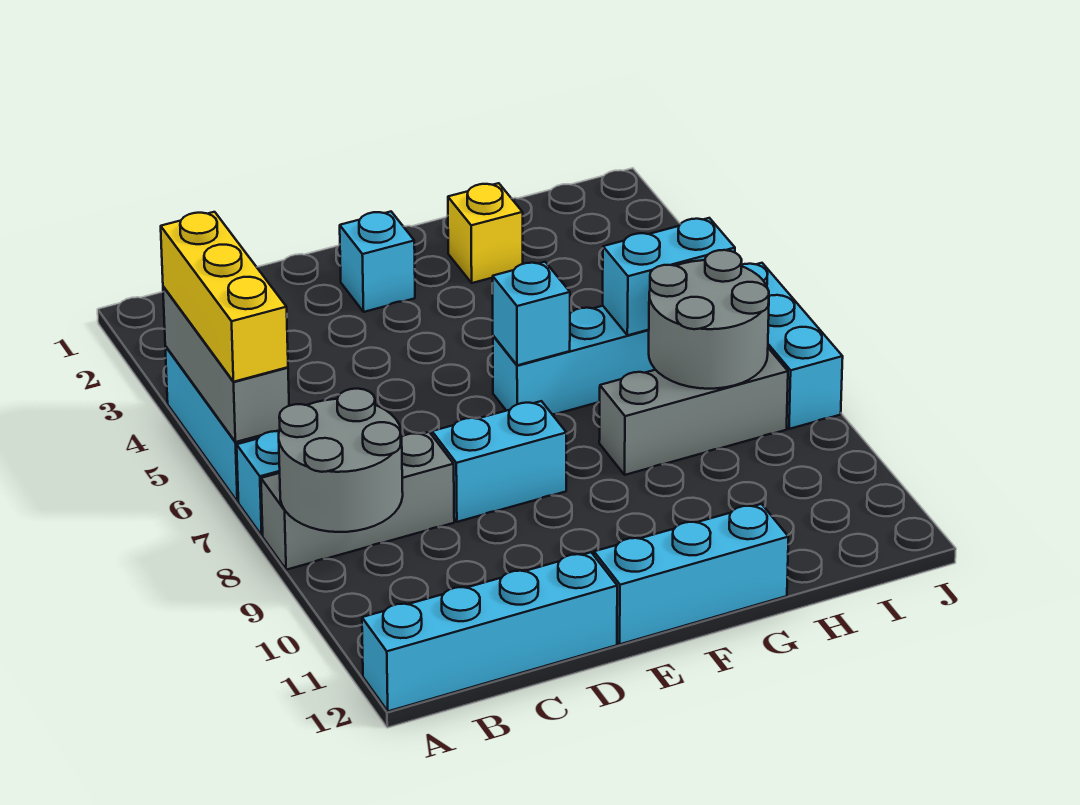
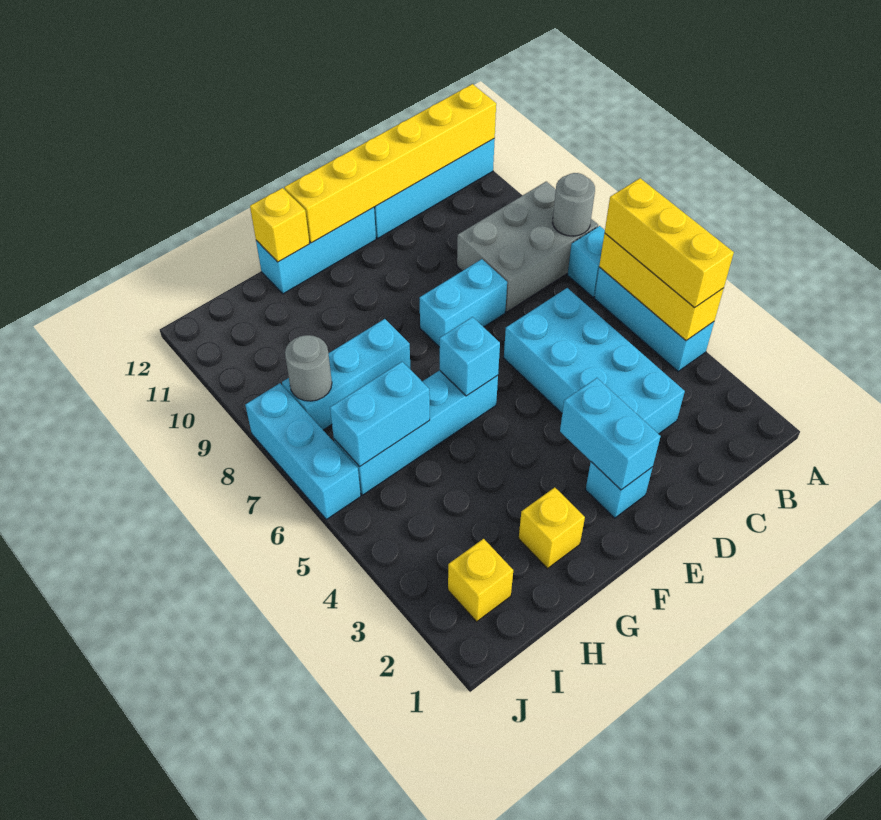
grey brick A4:A6 level 2 -> yellow brick A4:A6 level 2
grey brick A8:C8 level 1 -> grey brick A8:C9 level 1
grey round brick A8:B9 level 2 -> grey round brick A8 level 2
none -> yellow brick A12:F12 level 2
none -> cyan brick C3:D6 level 1
none -> cyan brick E2:E3 level 2
grey brick G8:I8 level 1 -> cyan brick G8:I8 level 1
none -> yellow brick G12 level 2
grey round brick H7:I8 level 2 -> grey round brick I8 level 2
none -> yellow brick I2 level 1

